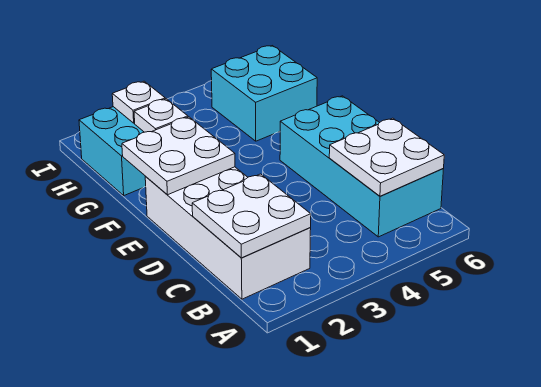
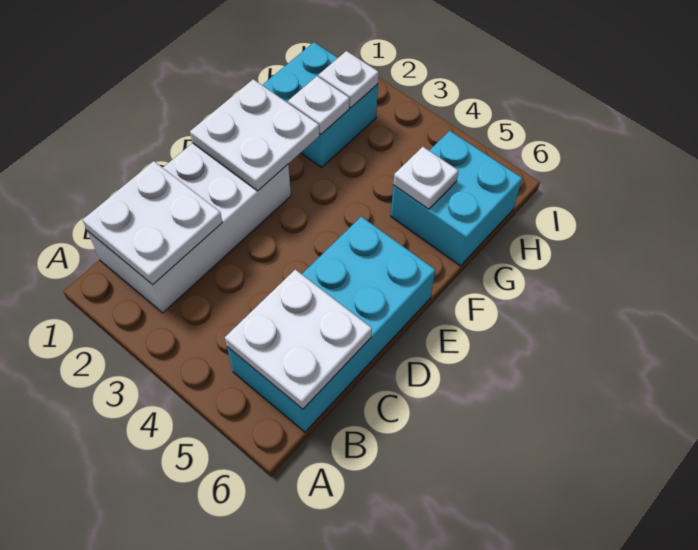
none -> white plate G5 level 2

